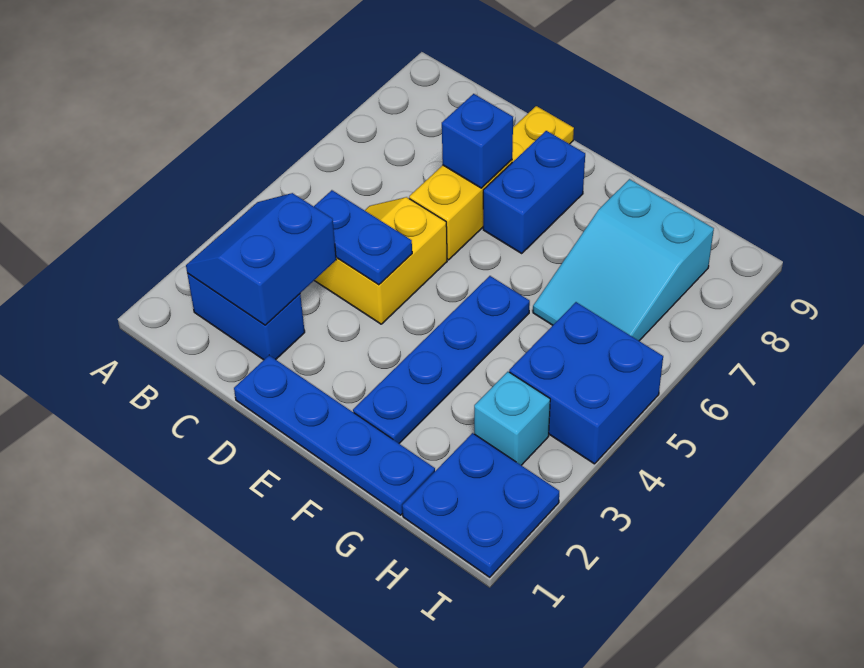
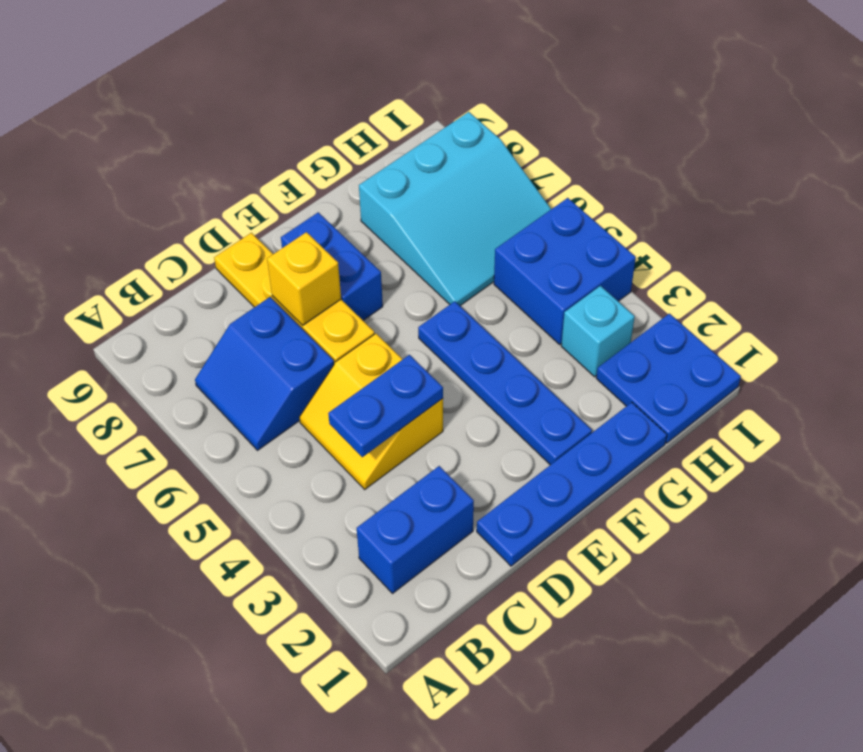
blue slope B2:C3 level 2 top C -> blue slope B6:C7 level 1 top C
blue brick D7 level 2 -> yellow brick D7 level 2
cyan slope G6:H8 level 1 top 8 -> cyan slope G6:I8 level 1 top 8

